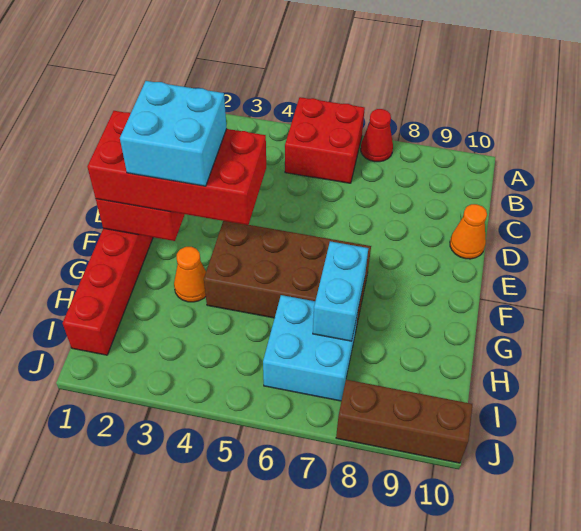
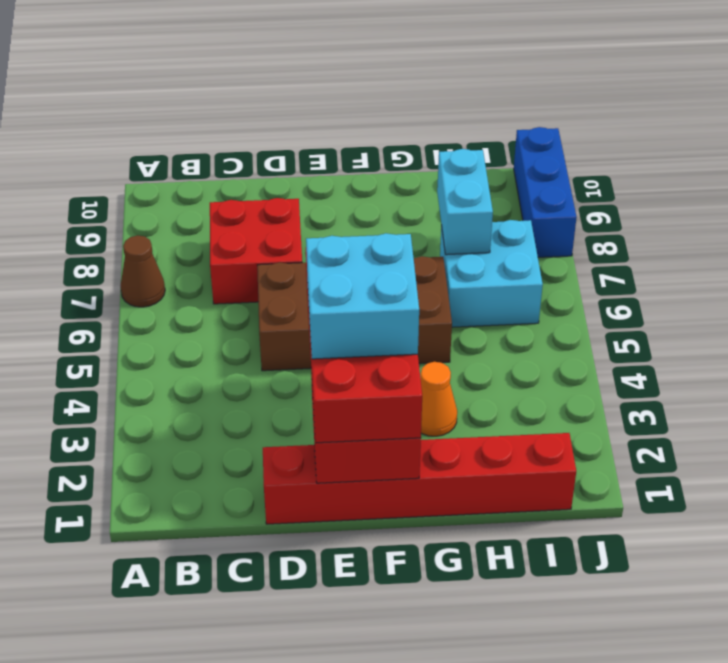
red brick A5:B6 level 1 -> red brick C7:D8 level 1
red cone A7 level 1 -> brown cone A7 level 1
orange cone D10 level 1 -> none
brown brick F4:G7 level 1 -> brown brick D5:G6 level 1
cyan brick G7:H7 level 2 -> cyan brick H7:H8 level 2
brown brick J8:J10 level 1 -> blue brick J8:J10 level 1

